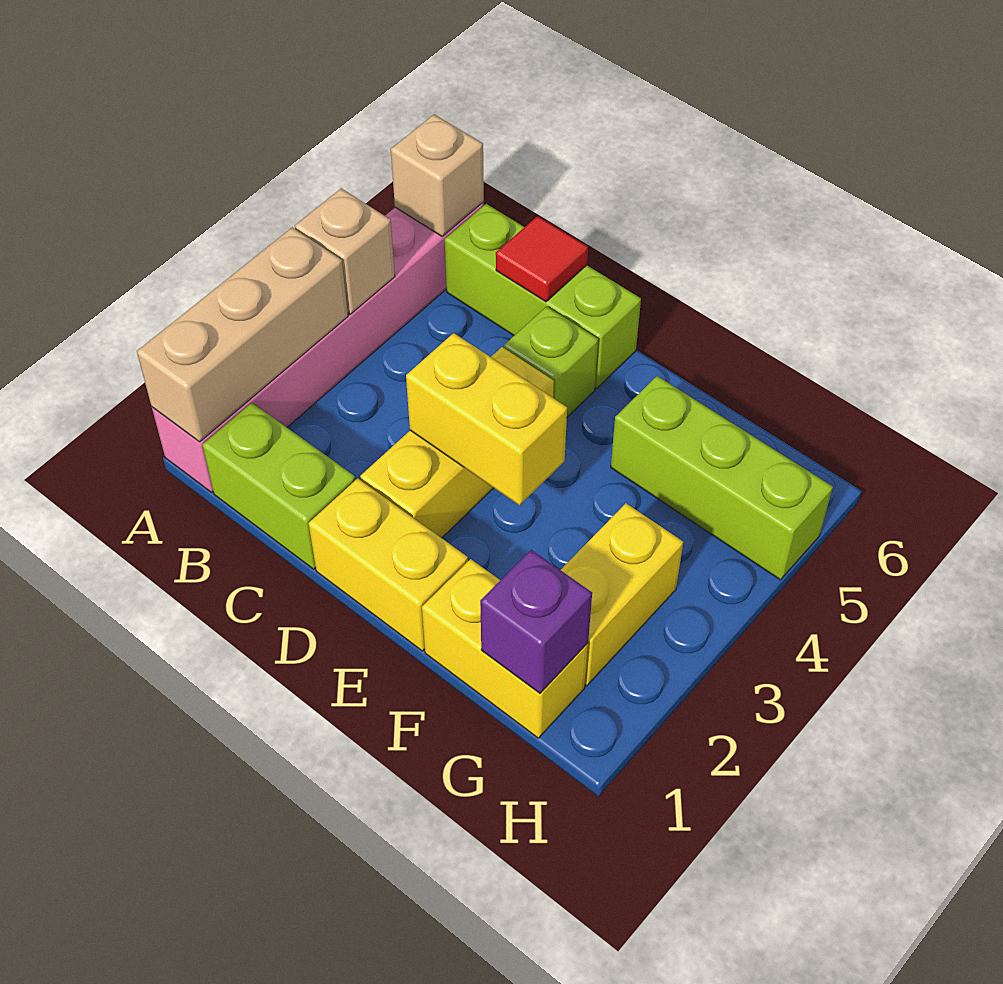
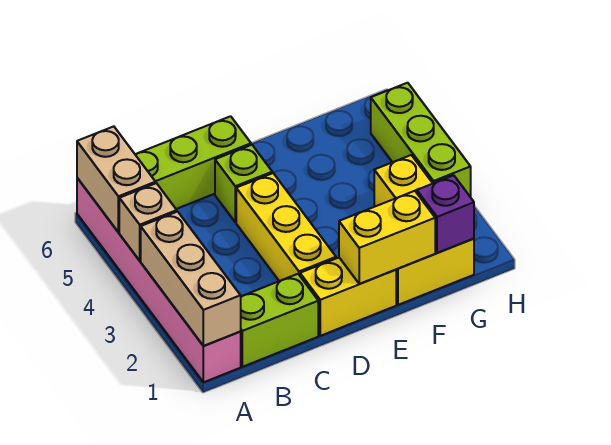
tan brick A6 level 2 -> tan brick A5:A6 level 2
red tile C6 level 2 -> none
yellow brick D3:E3 level 2 -> yellow brick E1:F1 level 2
lime brick F5:H5 level 1 -> lime brick H3:H5 level 1

